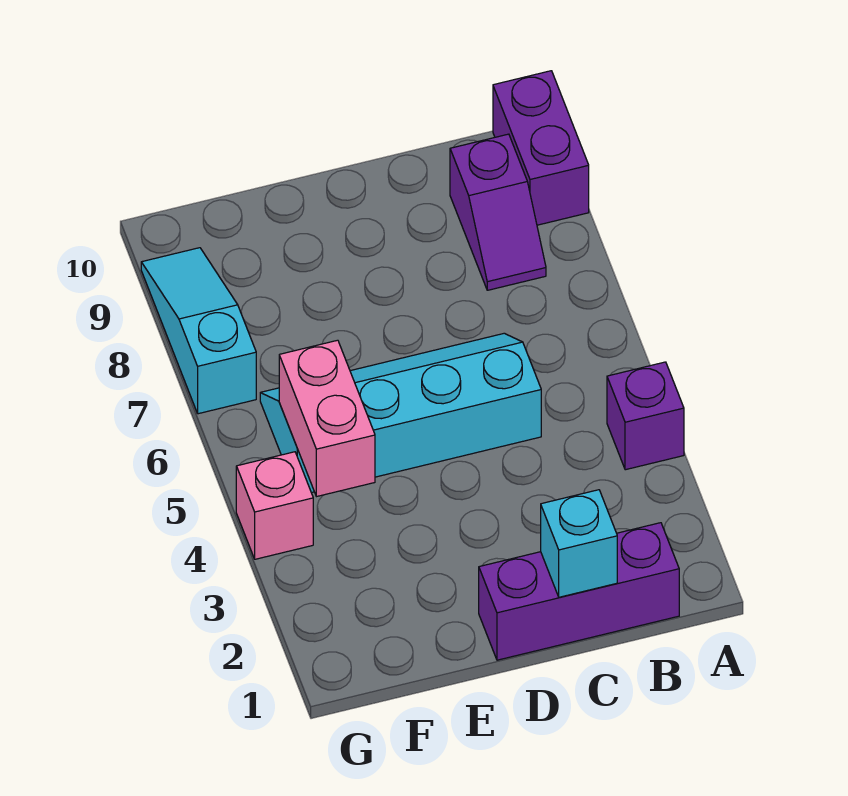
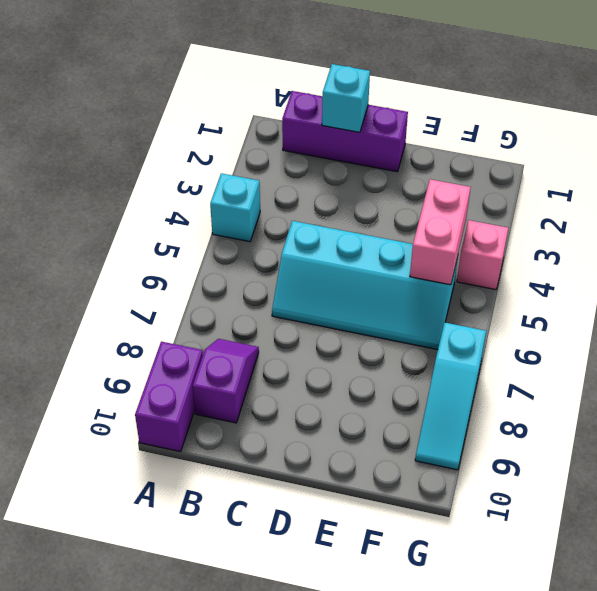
purple brick A4 level 1 -> cyan brick A4 level 1

